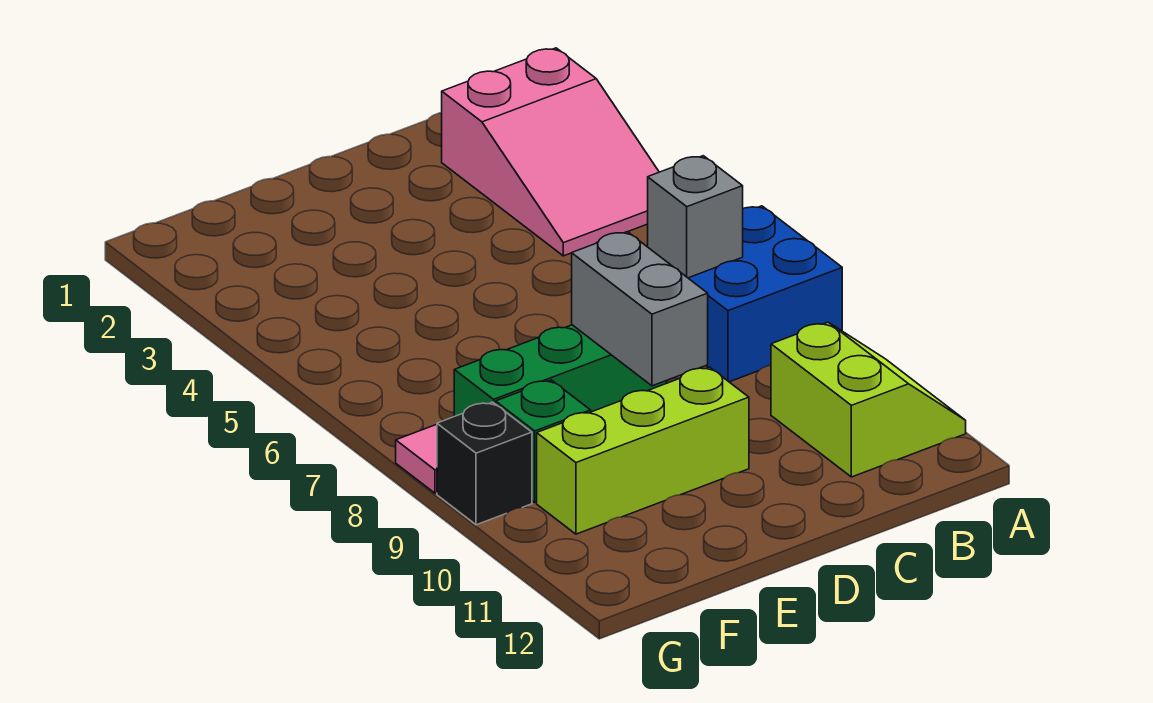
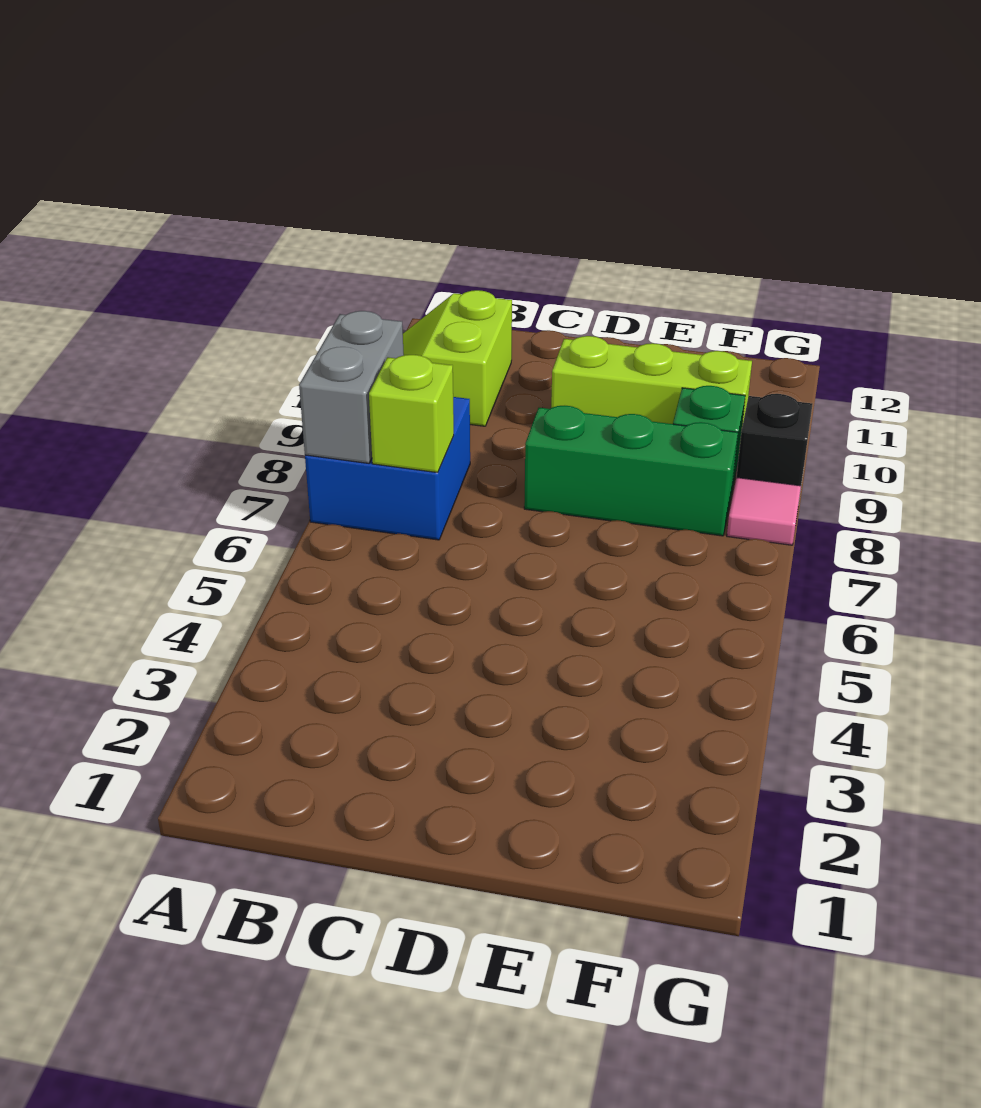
pink slope A2:B4 level 1 top 2 -> none
grey brick B7 level 2 -> lime brick B7 level 2
grey brick D8:D9 level 2 -> grey brick A7:A8 level 2

